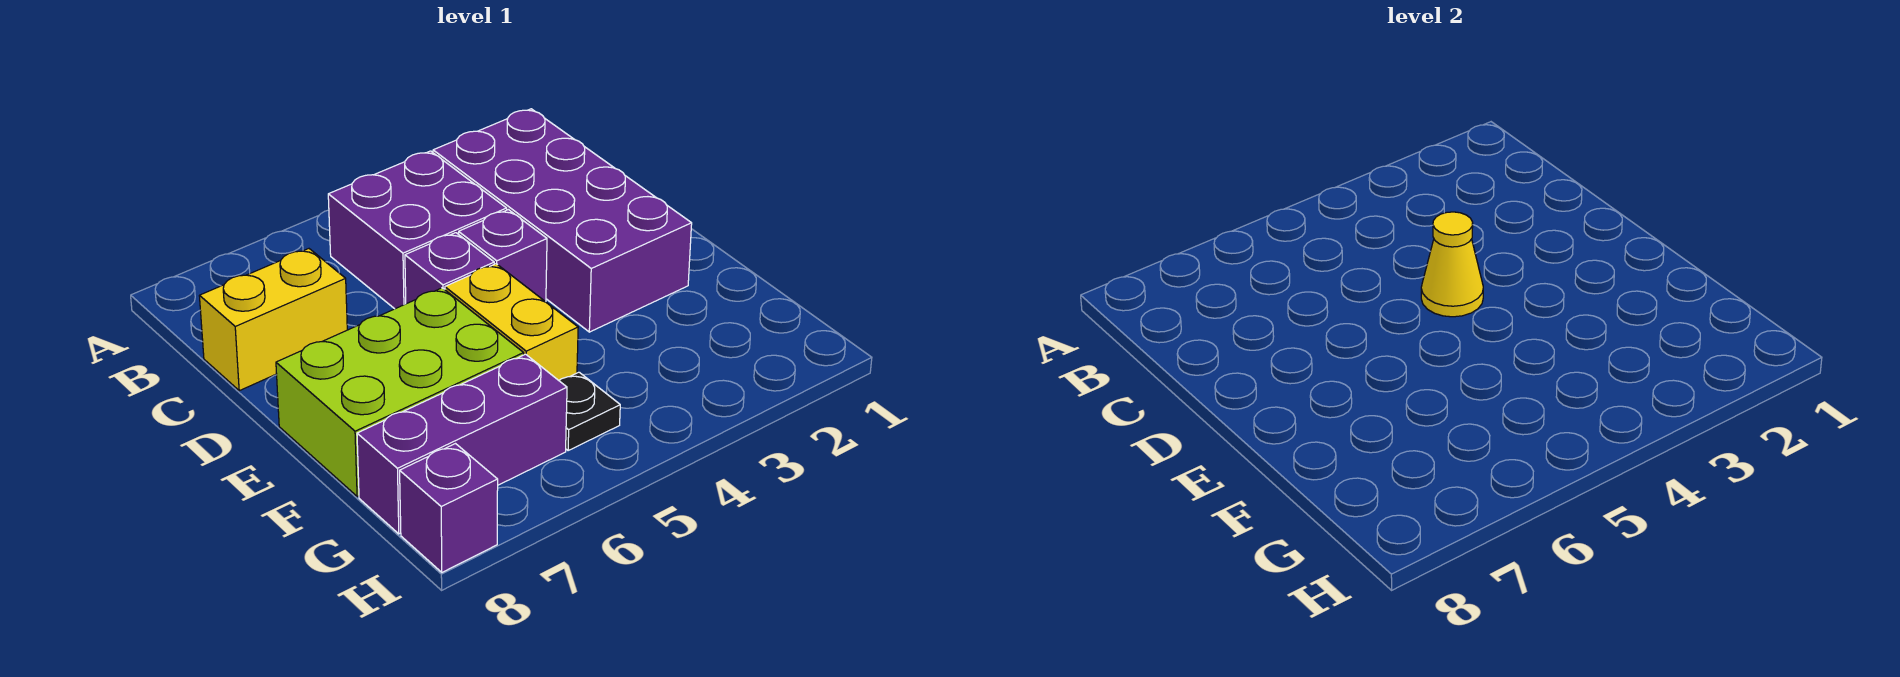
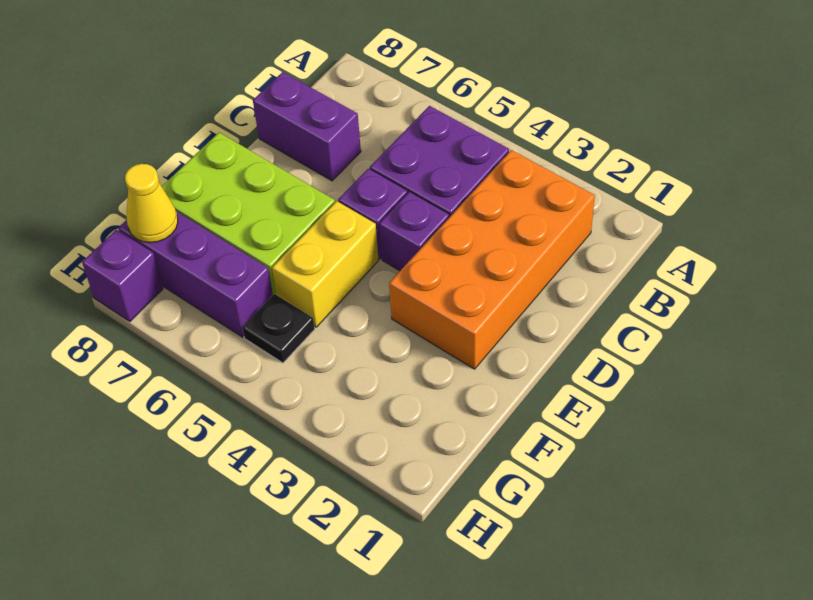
purple brick B2:E3 level 1 -> orange brick B2:E3 level 1
yellow brick C7:C8 level 1 -> purple brick C7:C8 level 1
yellow cone D4 level 2 -> yellow cone G8 level 2

